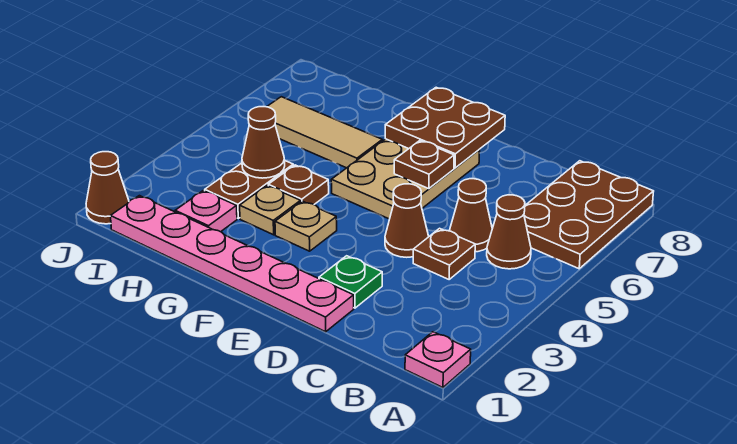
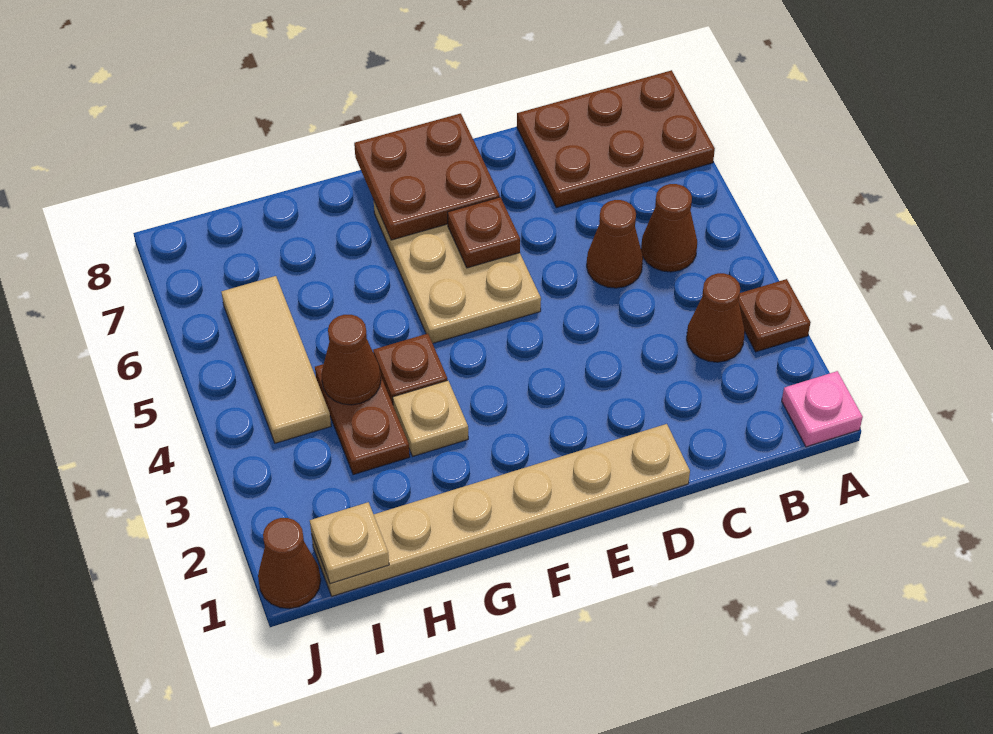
brown plate A6:B8 level 1 -> brown plate A7:C8 level 1
brown plate C4 level 1 -> brown plate A3 level 1
pink plate D1:I1 level 1 -> tan plate D1:I1 level 1
green plate D2 level 1 -> none
brown cone D4 level 1 -> brown cone B3 level 1
tan plate F3 level 1 -> tan plate I1 level 2
tan tile G6:I6 level 1 -> tan tile I4:I6 level 1
pink plate H2 level 1 -> none

